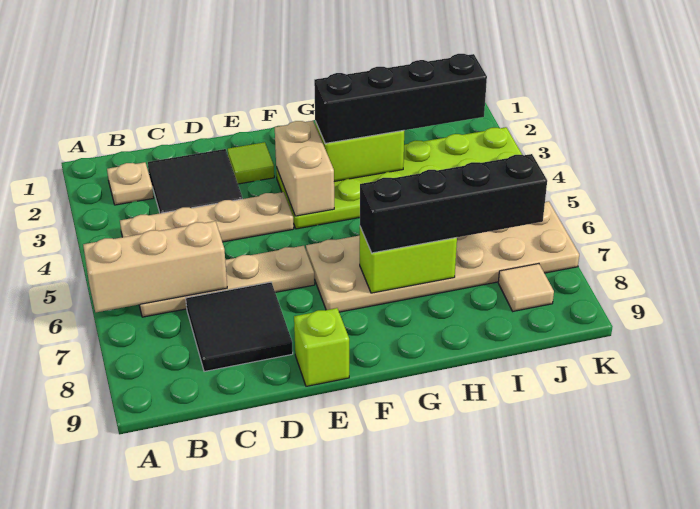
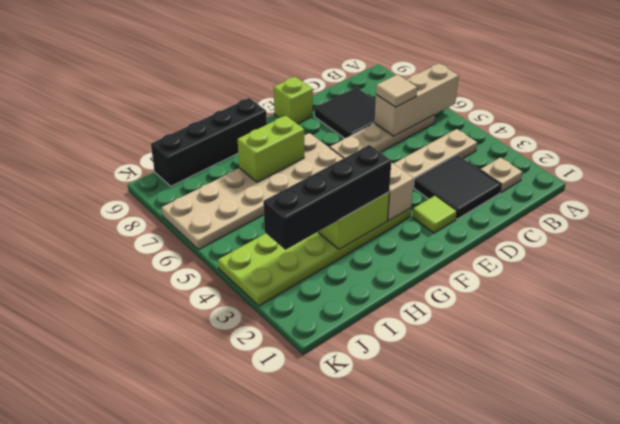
black brick G7:J7 level 3 -> black brick G9:J9 level 1
tan tile J8 level 1 -> tan tile C6 level 3

